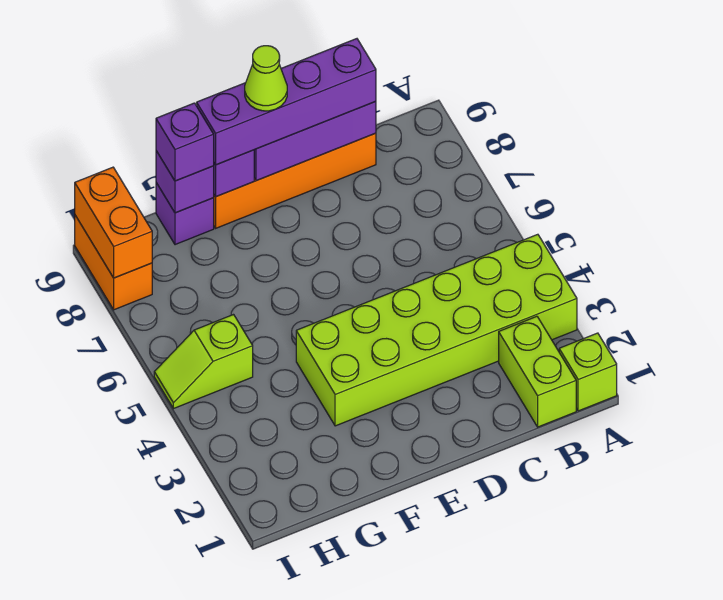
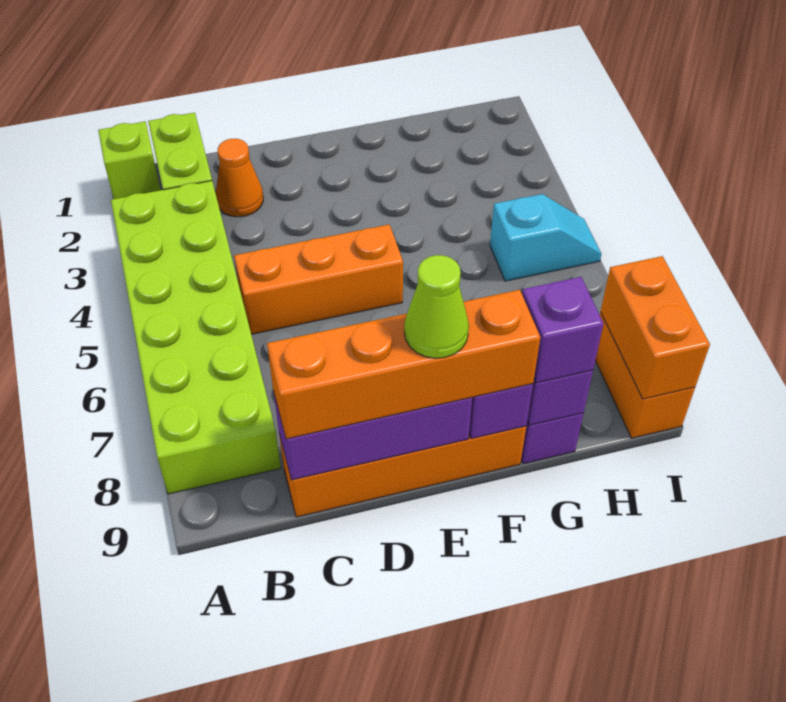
lime brick A3:F4 level 1 -> lime brick A3:B8 level 1
none -> orange cone C2 level 1
none -> orange brick C5:E5 level 1
purple brick C9:F9 level 3 -> orange brick C9:F9 level 3
lime slope H5:I5 level 1 top H -> cyan slope H5:I5 level 1 top H

